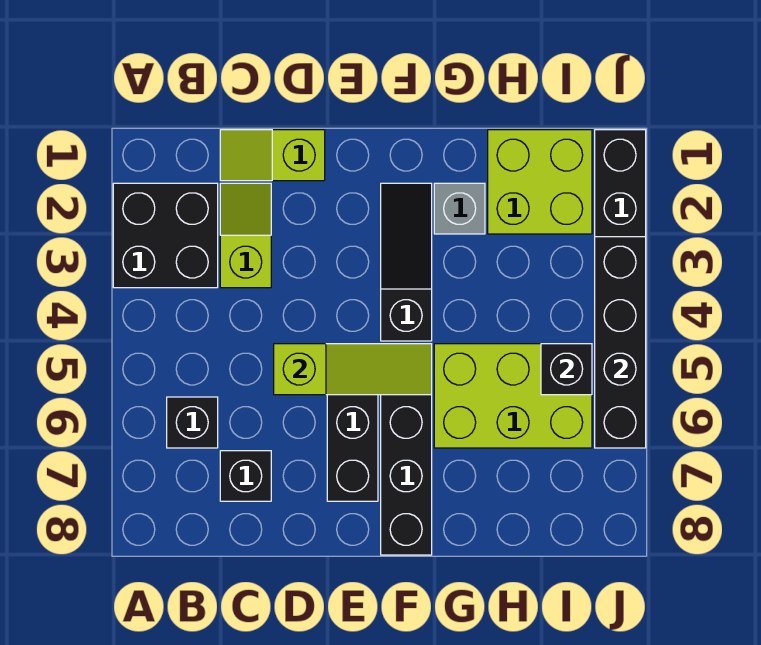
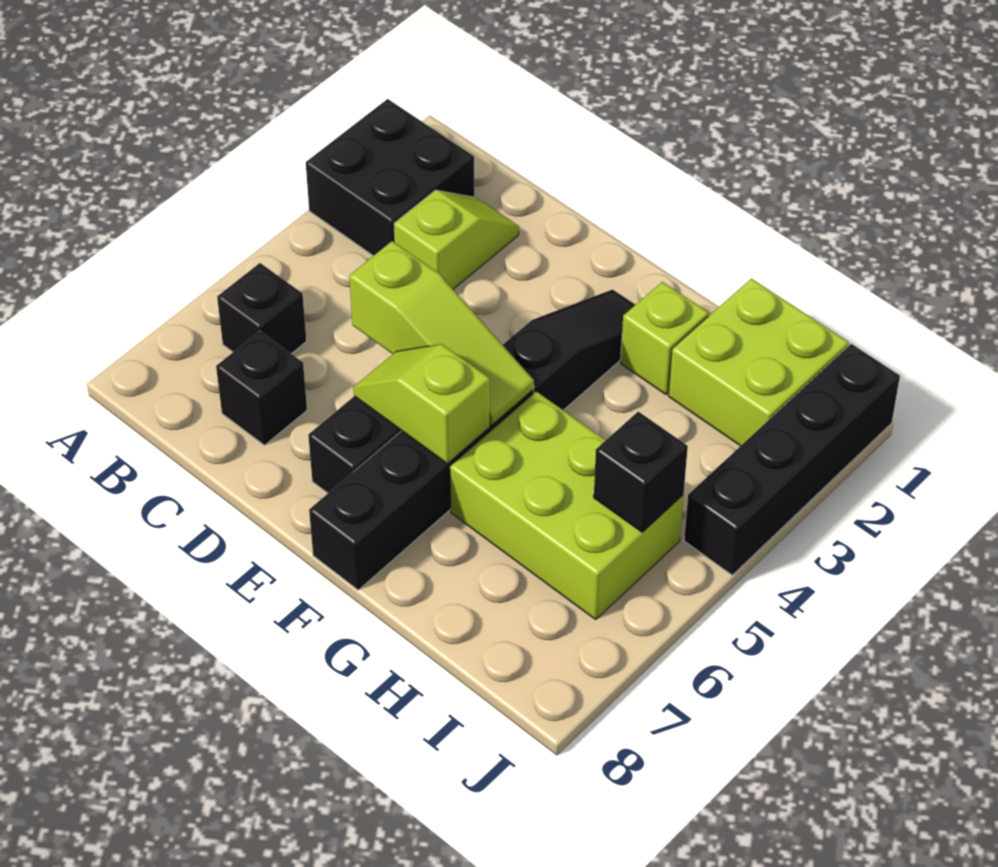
lime slope C1:D1 level 1 top D -> lime slope E6:F6 level 2 top F
grey brick G2 level 1 -> lime brick G2 level 1
black brick J3:J6 level 2 -> none

